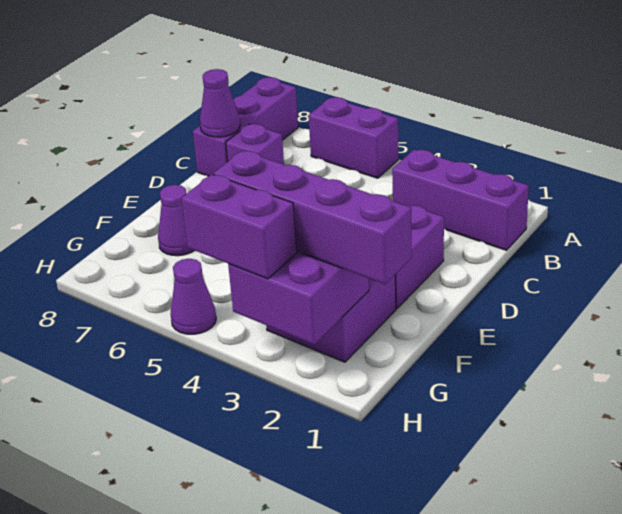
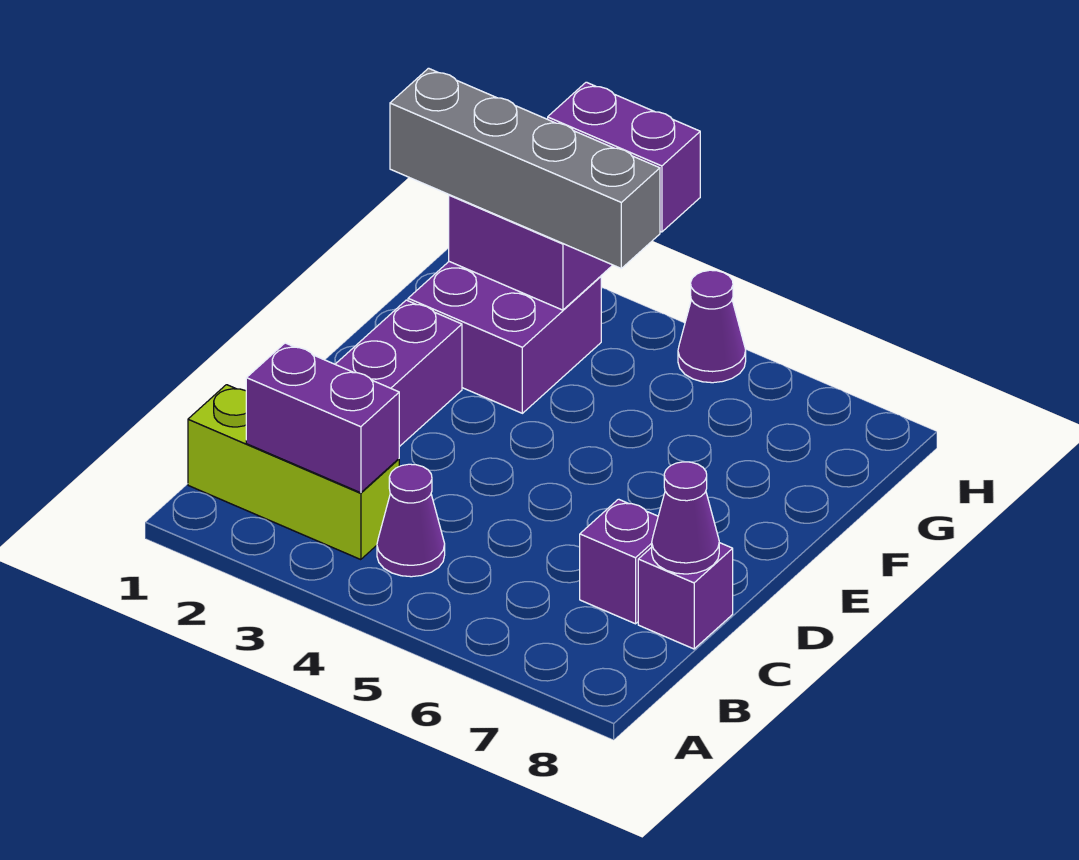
purple brick A5:A6 level 1 -> purple brick B2:B3 level 2
purple brick A8:C8 level 1 -> purple brick C8 level 1
purple brick B1:B3 level 1 -> lime brick B1:B3 level 1
purple cone F7 level 1 -> purple cone B4 level 1
purple brick G1:G4 level 3 -> grey brick G1:G4 level 3

